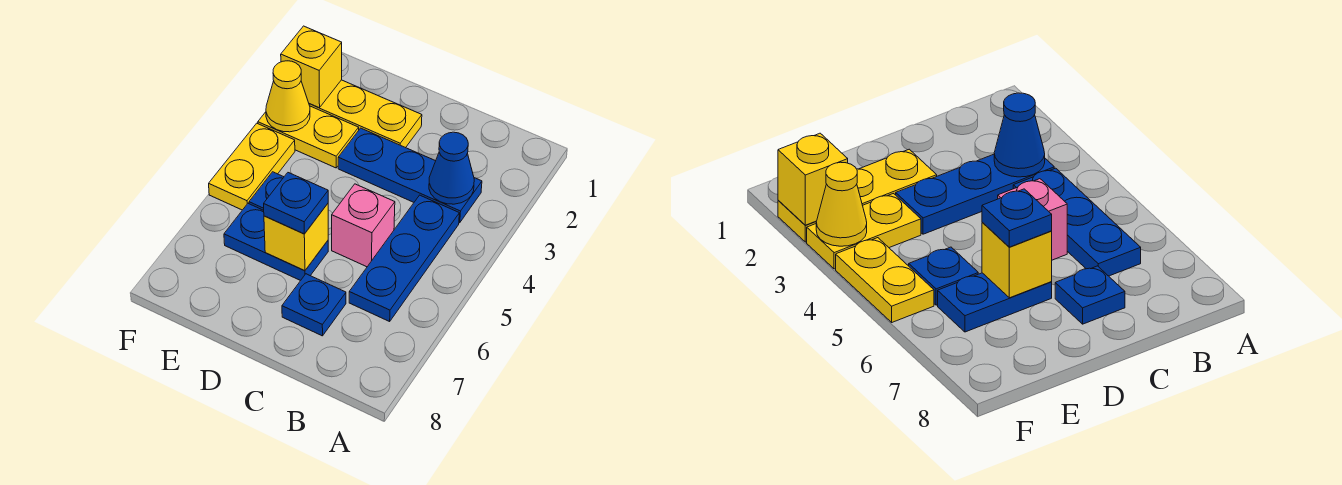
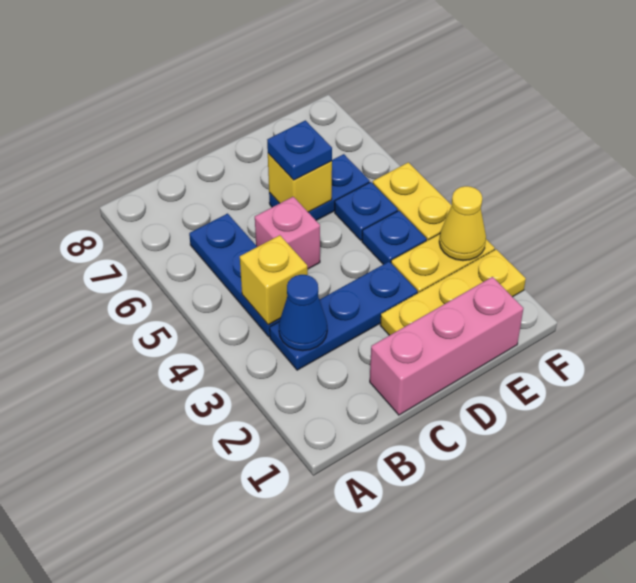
none -> pink brick C1:E1 level 1
blue plate C7 level 1 -> blue plate E4 level 1
yellow brick F2 level 2 -> yellow brick B4 level 2

